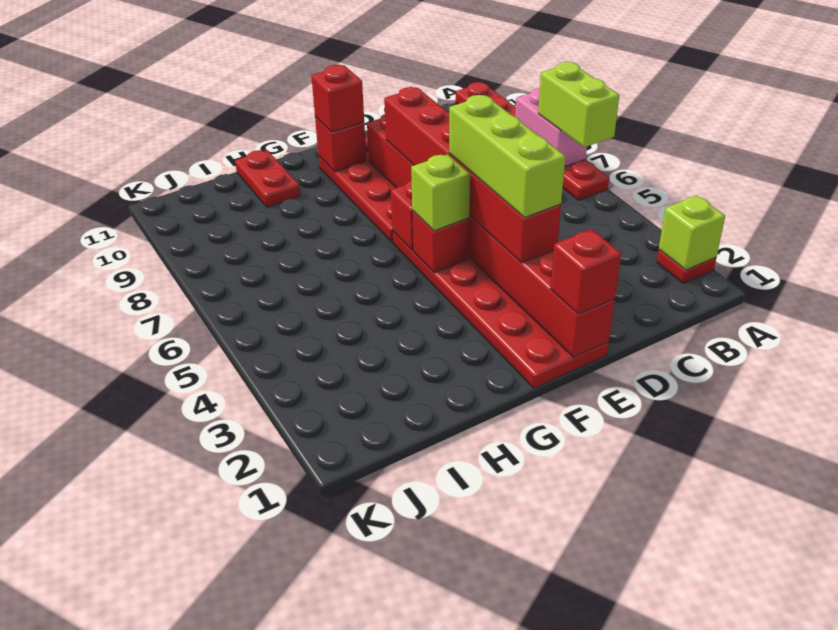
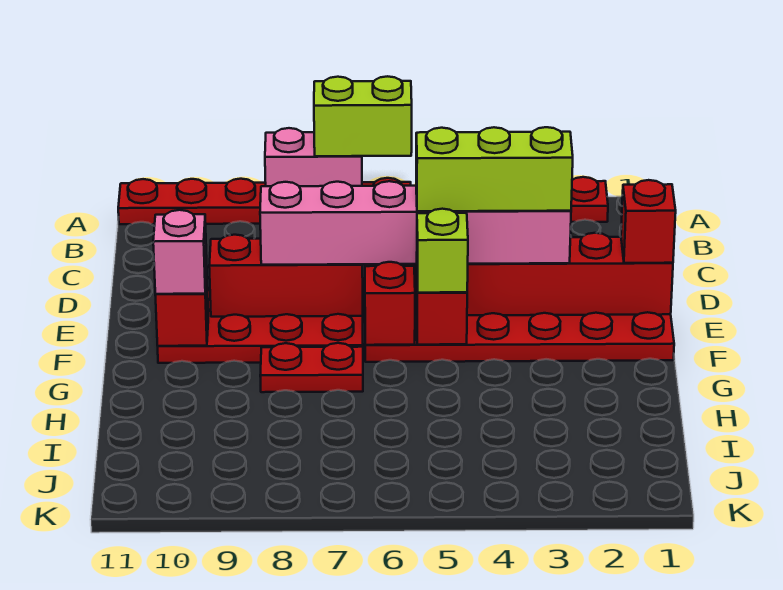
lime brick A2 level 2 -> none
red brick E3:E8 level 3 -> pink brick E3:E8 level 3
red brick F10 level 3 -> pink brick F10 level 3
red plate H10:H11 level 1 -> red plate G7:G8 level 1

